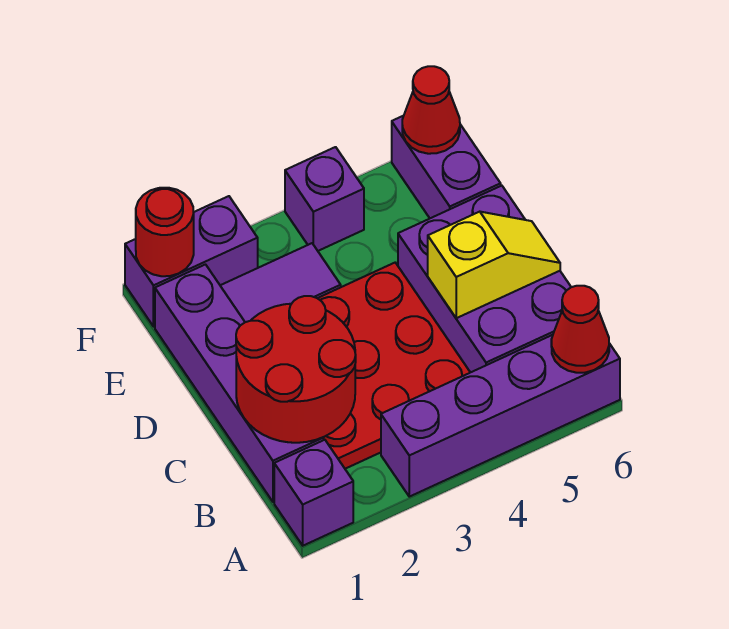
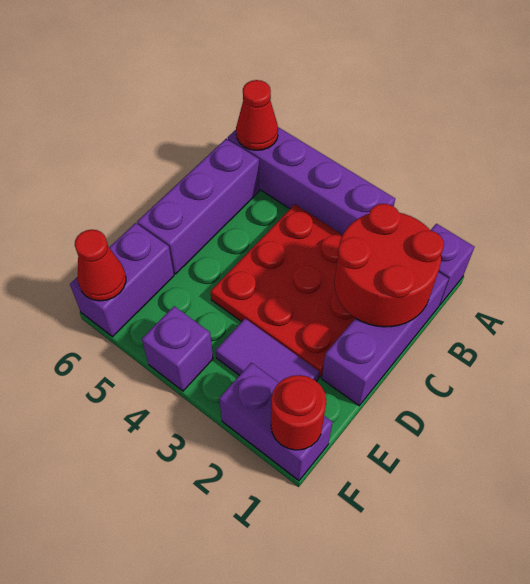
purple brick B1:E1 level 1 -> purple brick B1:D1 level 1
purple brick B5:D6 level 1 -> purple brick B6:D6 level 1
yellow slope C5:C6 level 2 top 5 -> none

